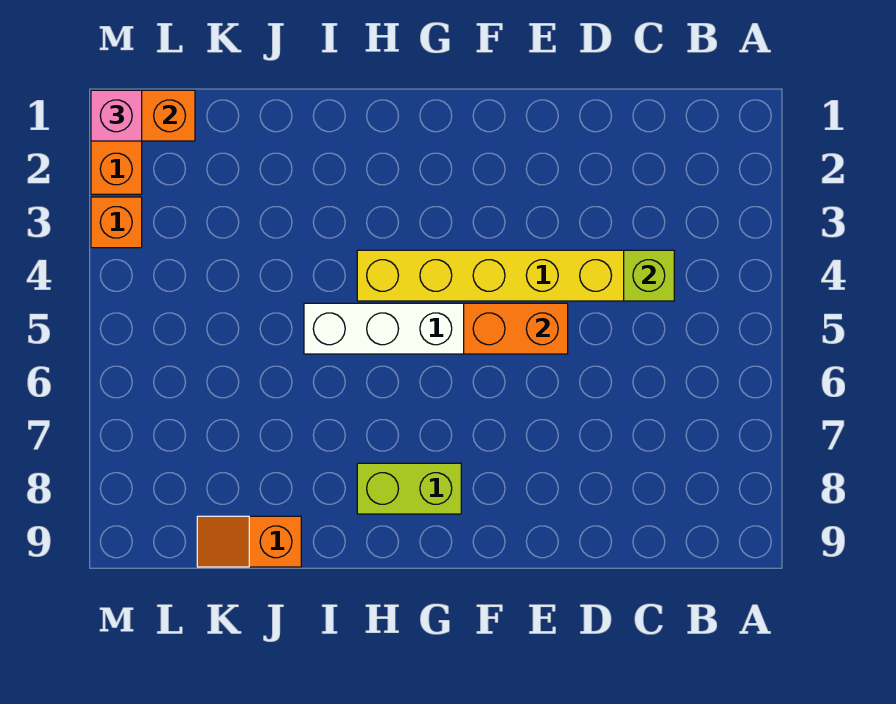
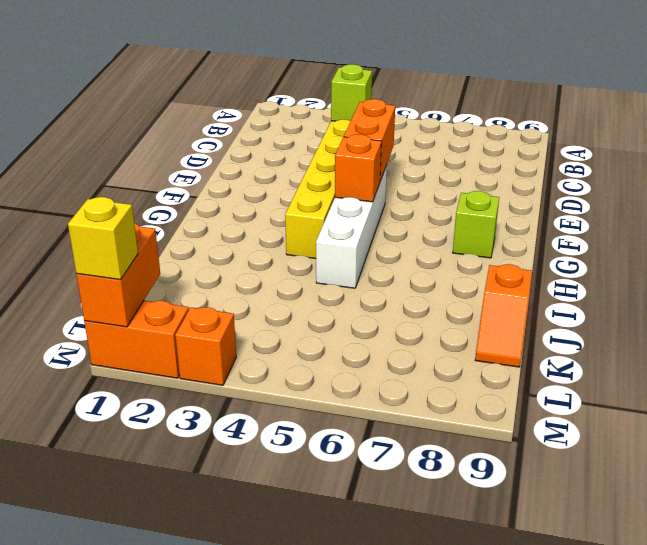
none -> orange brick G5 level 2
lime brick G8:H8 level 1 -> lime brick G8 level 1
pink brick M1 level 3 -> yellow brick M1 level 3

